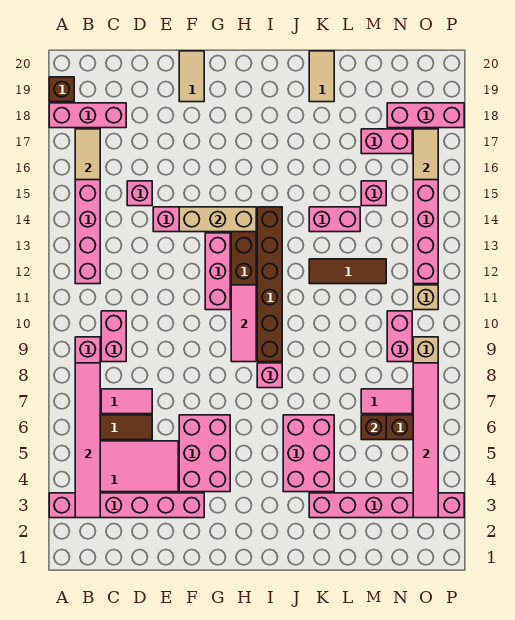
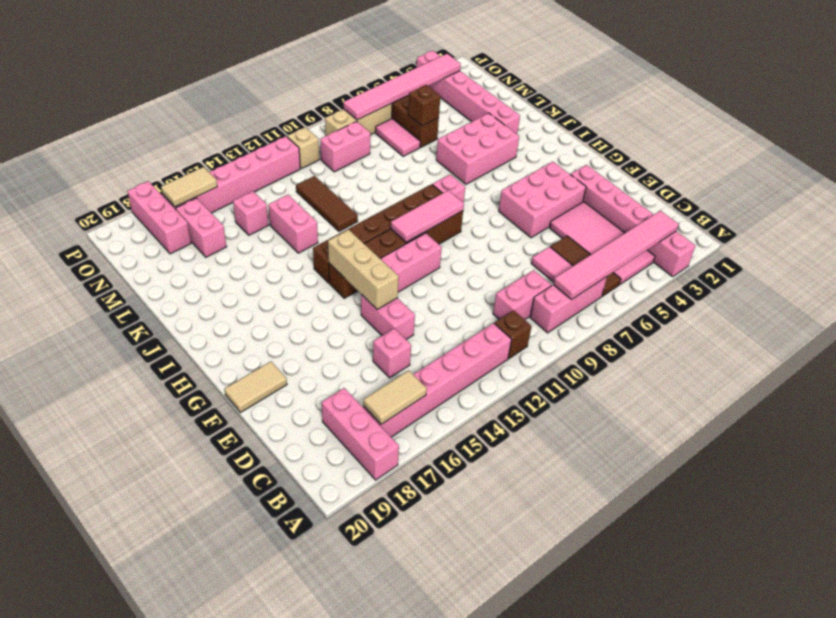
brown brick A19 level 1 -> brown brick B11 level 1
tan tile K19:K20 level 1 -> none

